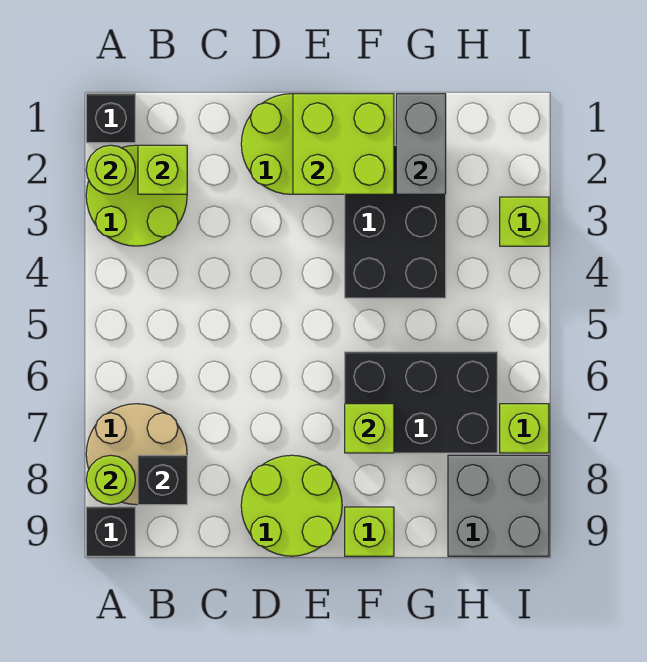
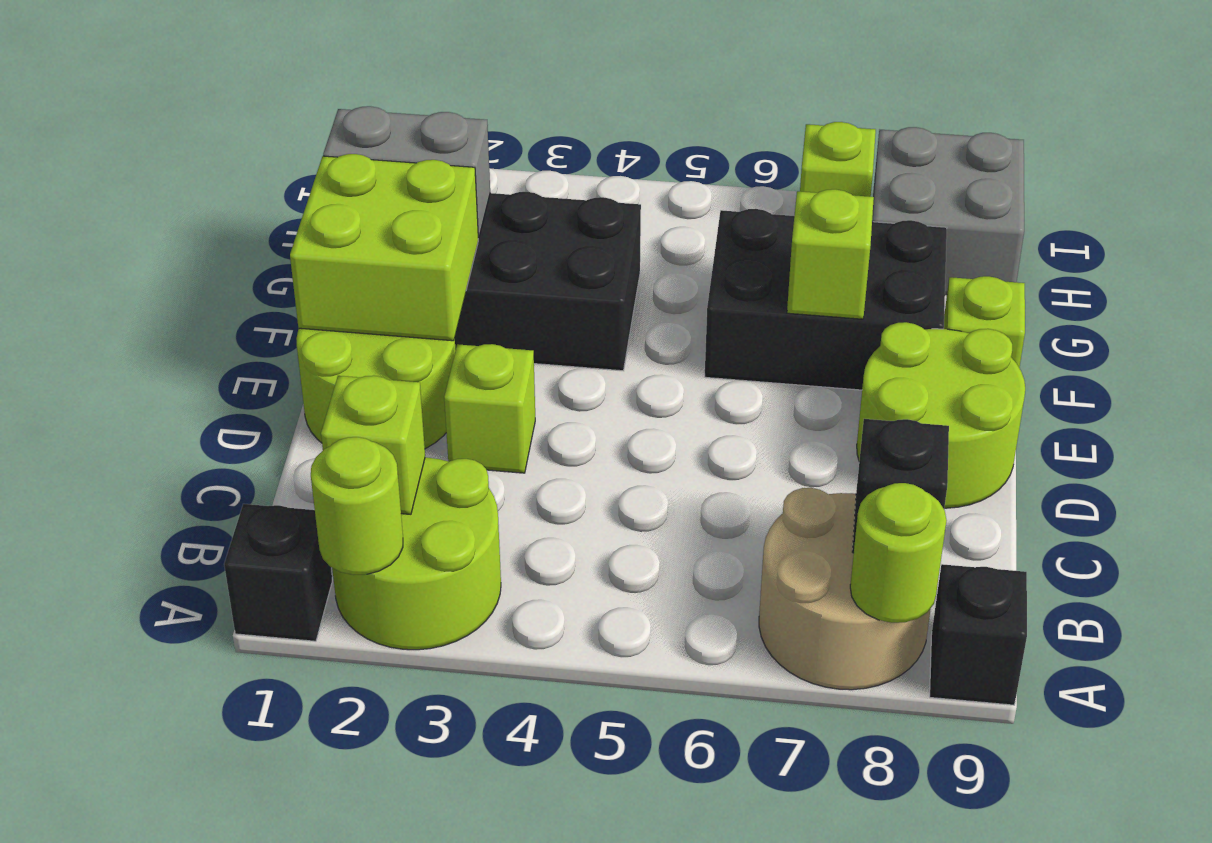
black brick F6:H7 level 1 -> black brick F6:G8 level 1
lime brick I3 level 1 -> lime brick D3 level 1

